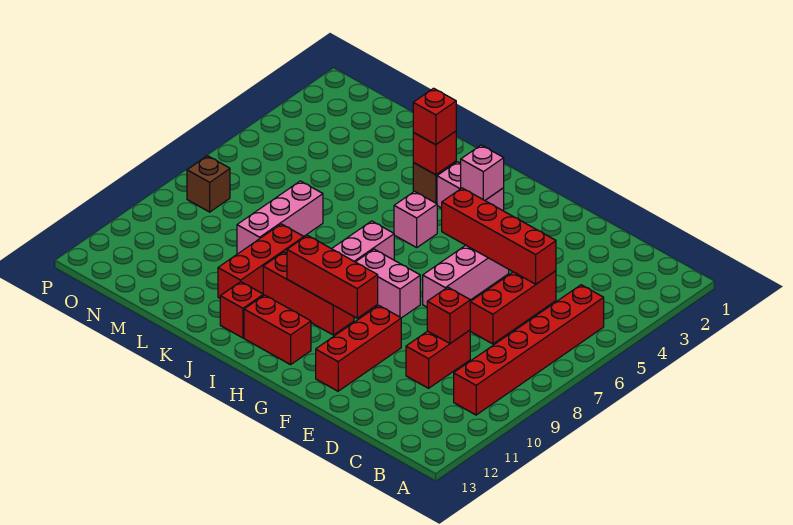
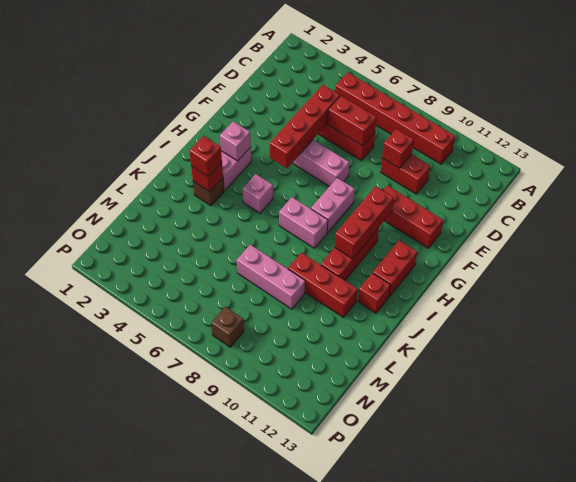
none -> red brick D6:D7 level 2

